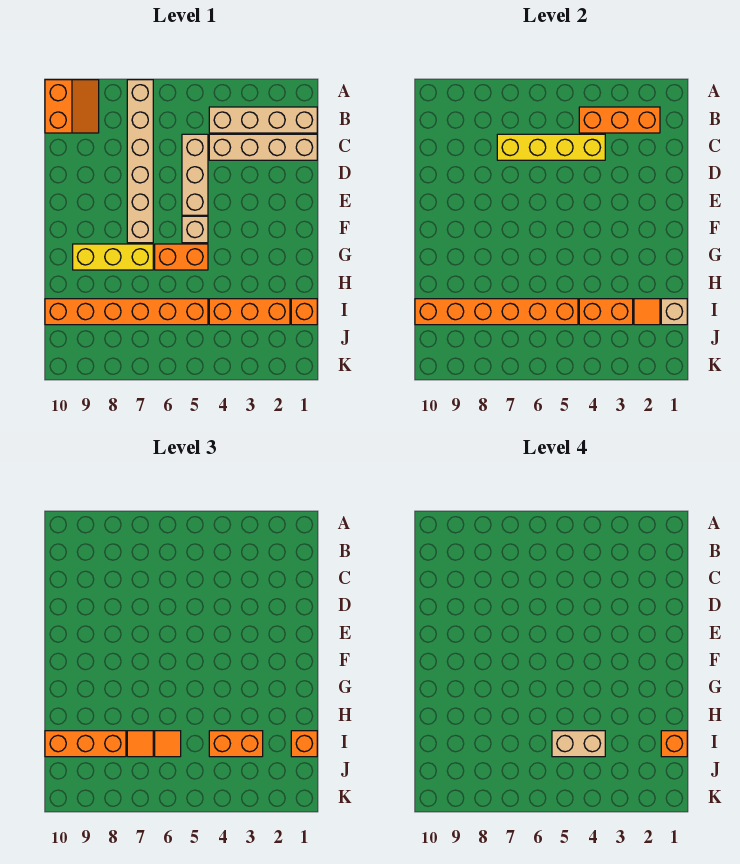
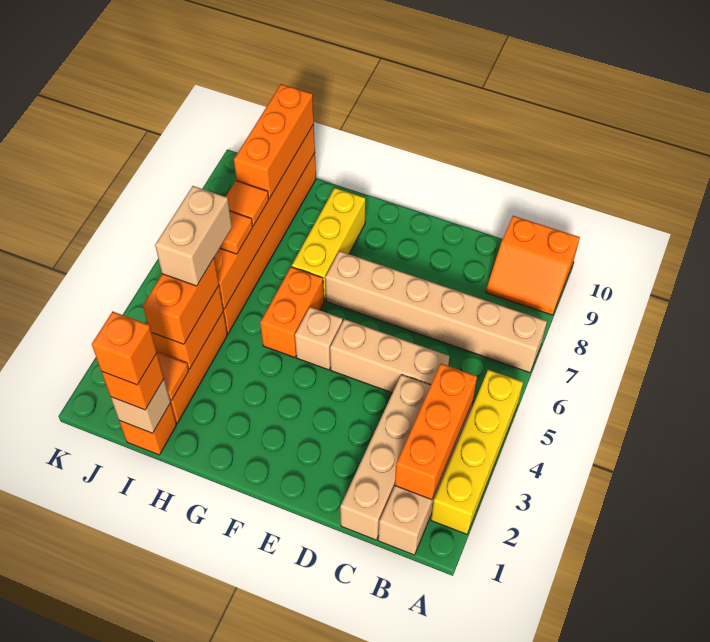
yellow brick C4:C7 level 2 -> yellow brick A2:A5 level 1

